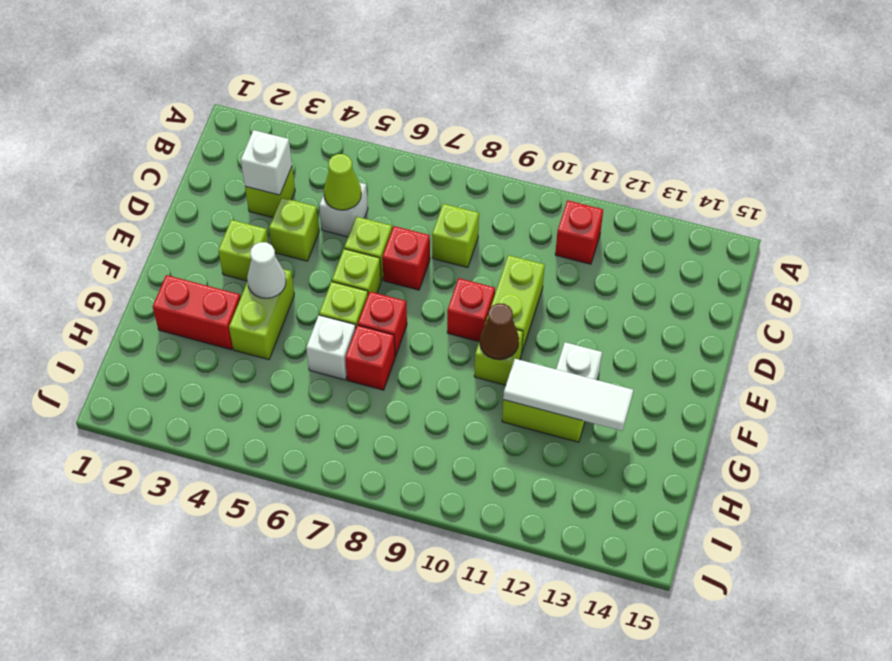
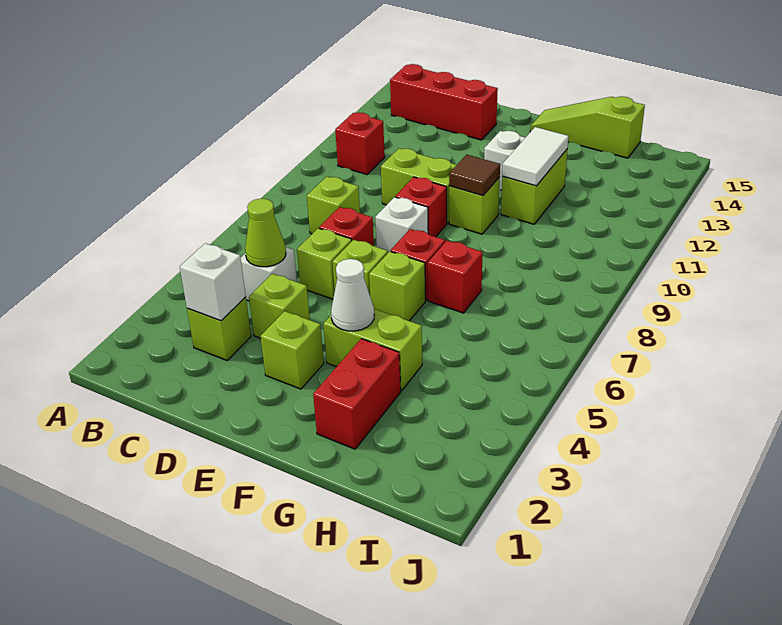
none -> red brick B14:D14 level 1
brown cone F10 level 2 -> brown tile F10 level 2
none -> lime slope F15:H15 level 1 top H
white brick G6 level 1 -> white brick E8 level 1
white tile G11:G13 level 2 -> white tile G11:G12 level 2

